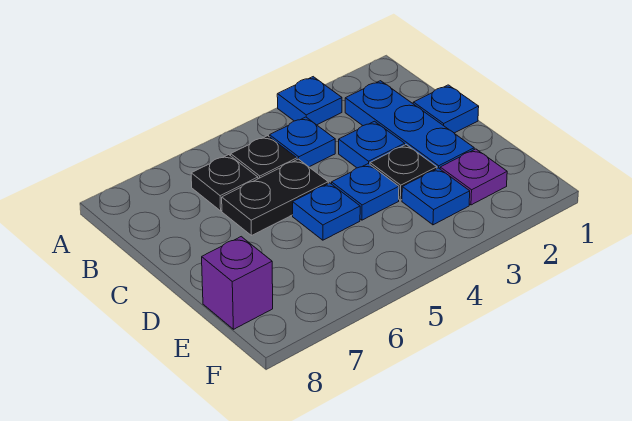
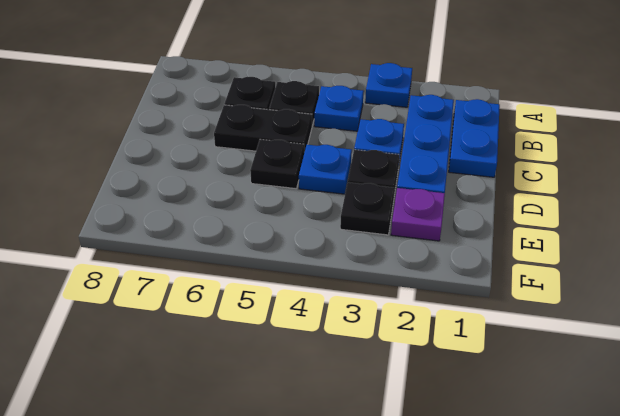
blue plate C1 level 1 -> blue plate B1:C1 level 1
blue plate D5 level 1 -> black plate D5 level 1
blue plate E3 level 1 -> black plate E3 level 1
purple brick E8 level 1 -> none

